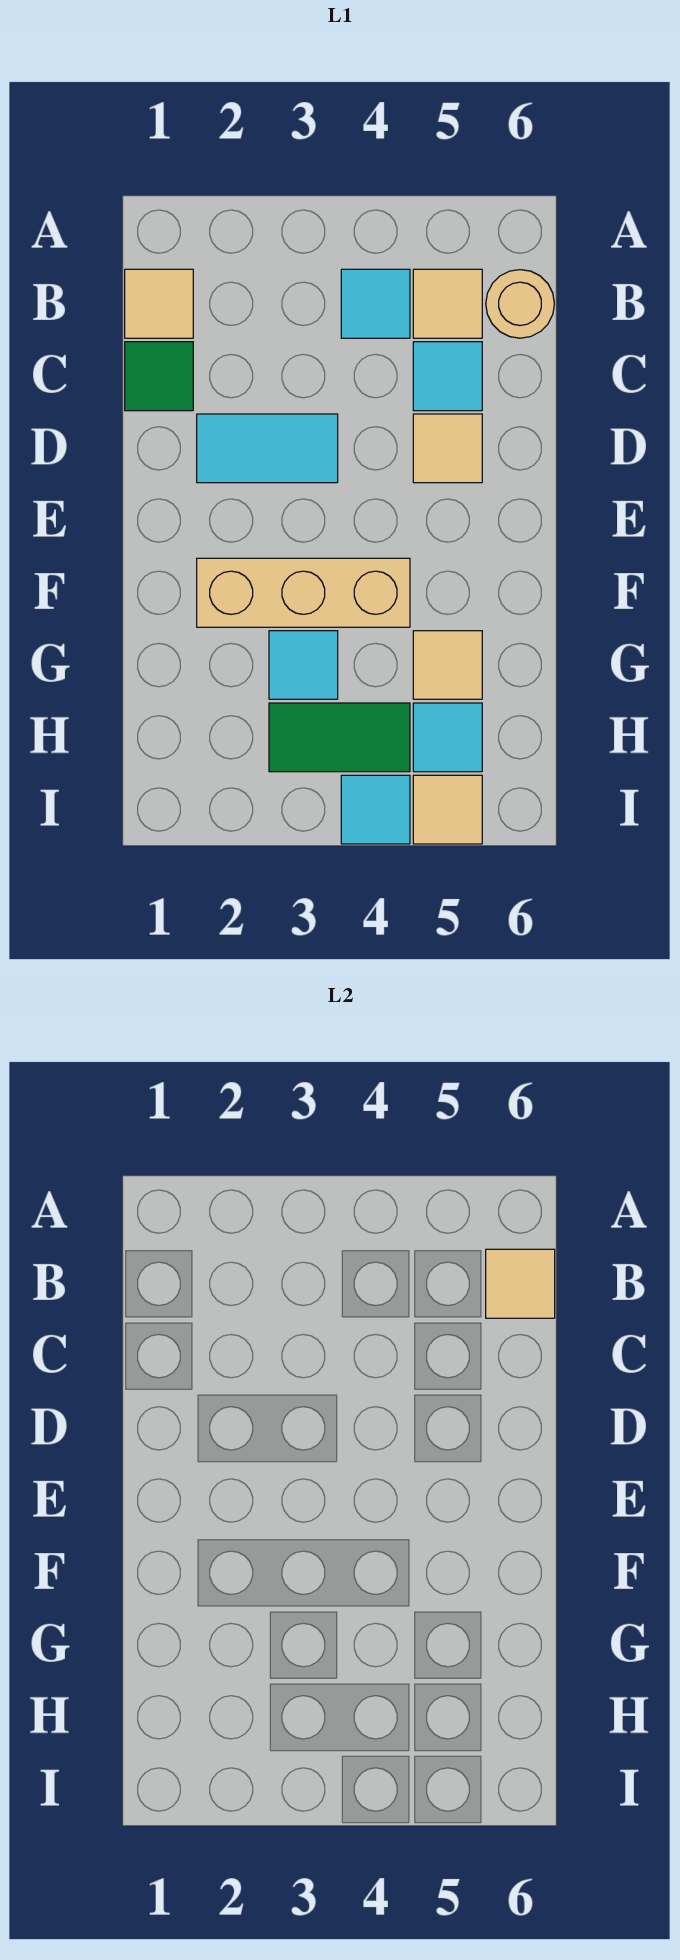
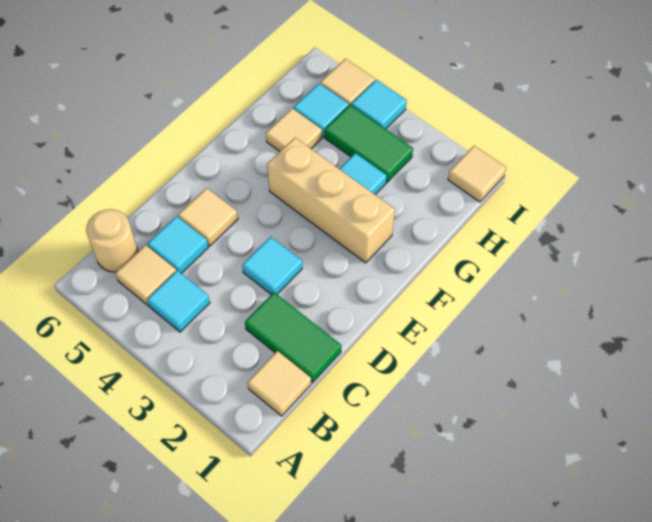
tan tile B6 level 2 -> tan tile I1 level 1
green tile C1 level 1 -> green tile C1:C2 level 1
cyan tile D2:D3 level 1 -> cyan tile D3 level 1

